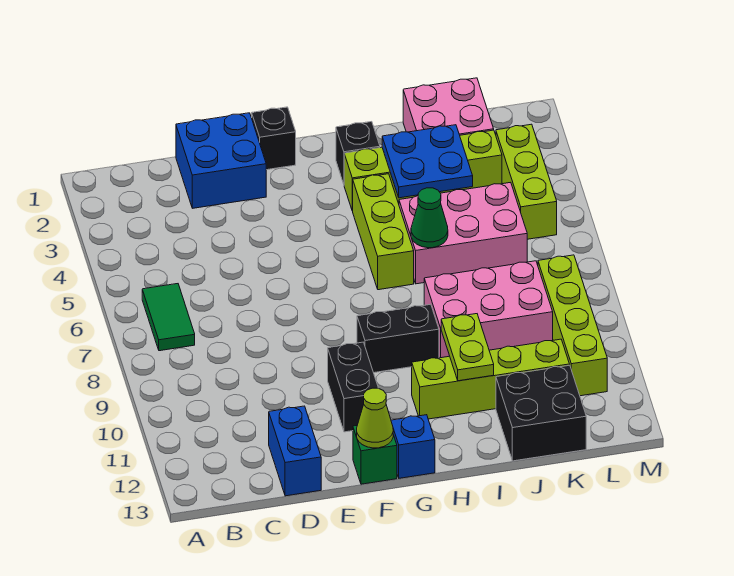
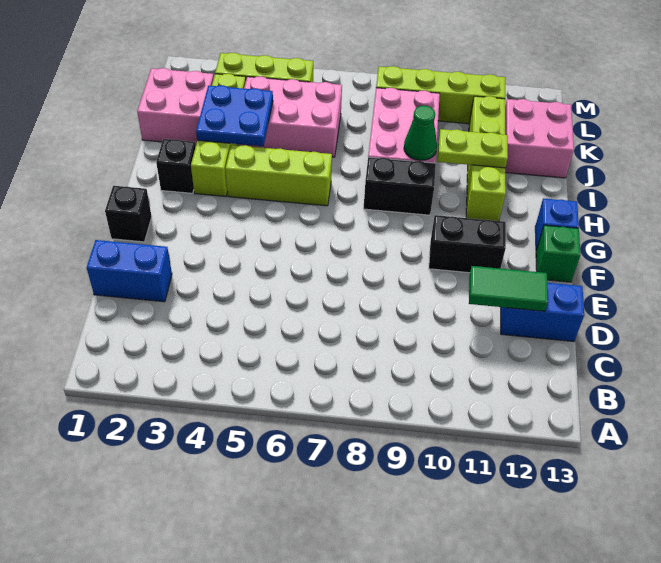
green tile B6:B7 level 1 -> green tile D11:D12 level 2
blue brick D1:E2 level 1 -> blue brick D1:D2 level 1
lime cone F13 level 2 -> none
black brick G9:H9 level 1 -> black brick H8:H9 level 1
pink brick I5:K6 level 1 -> pink brick J4:K6 level 1
green cone I6 level 2 -> green cone I9 level 2
black brick J12:K13 level 1 -> pink brick J12:K13 level 1

